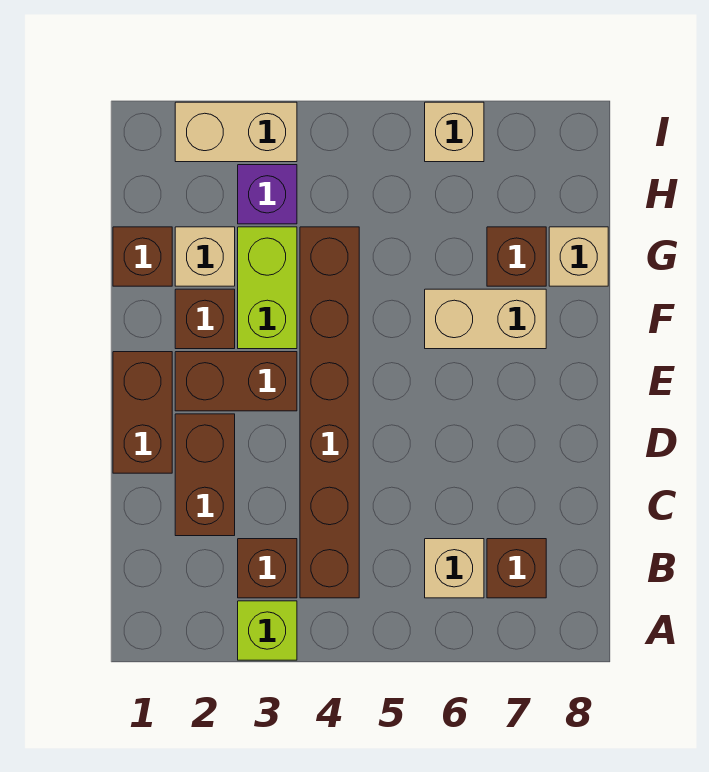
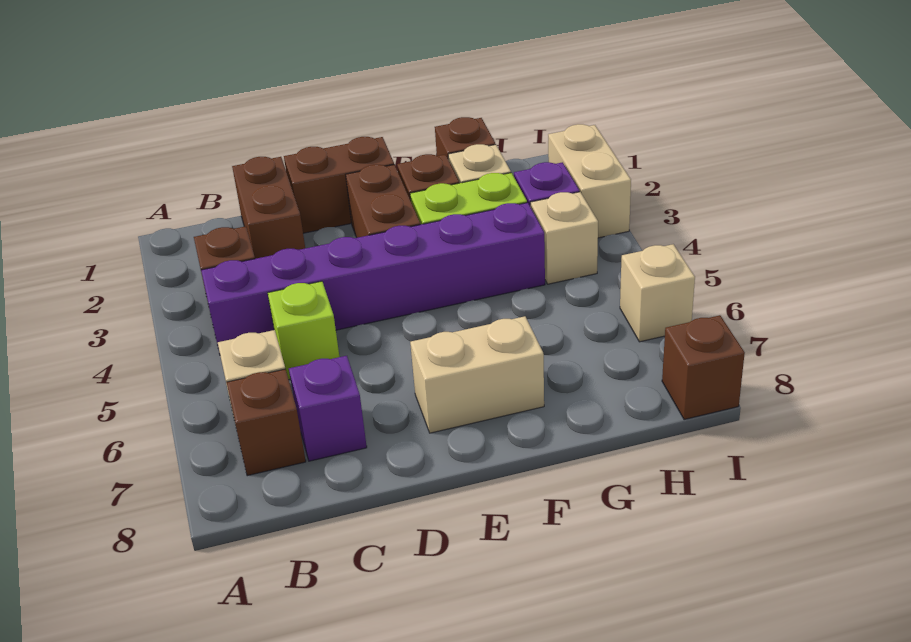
lime brick A3 level 1 -> lime brick C5 level 1
brown brick B4:G4 level 1 -> purple brick B4:G4 level 1
brown brick C2:D2 level 1 -> brown brick C1:C2 level 1
none -> purple brick C7 level 1
tan brick F6:F7 level 1 -> tan brick E7:F7 level 1
brown brick G7 level 1 -> brown brick I8 level 1
tan brick G8 level 1 -> tan brick H4 level 1

